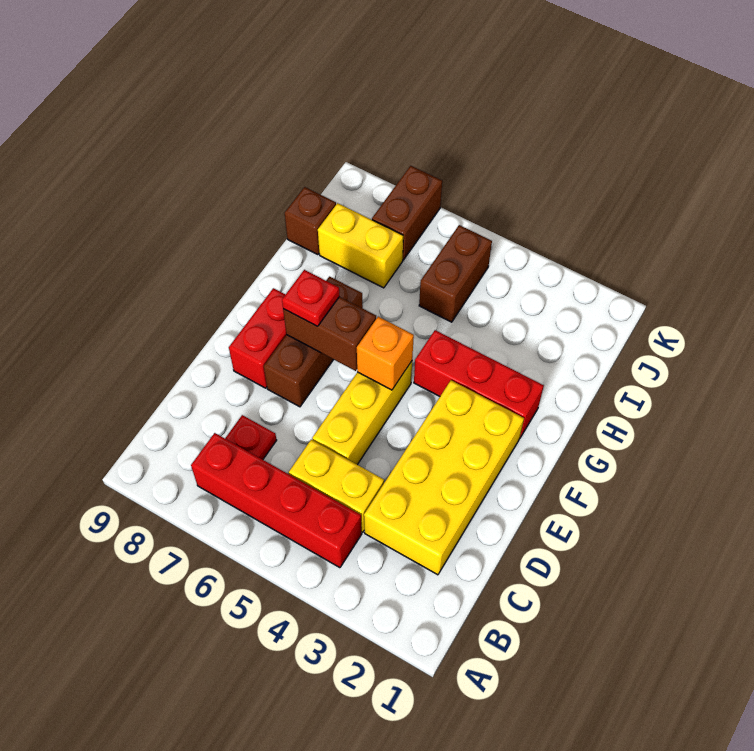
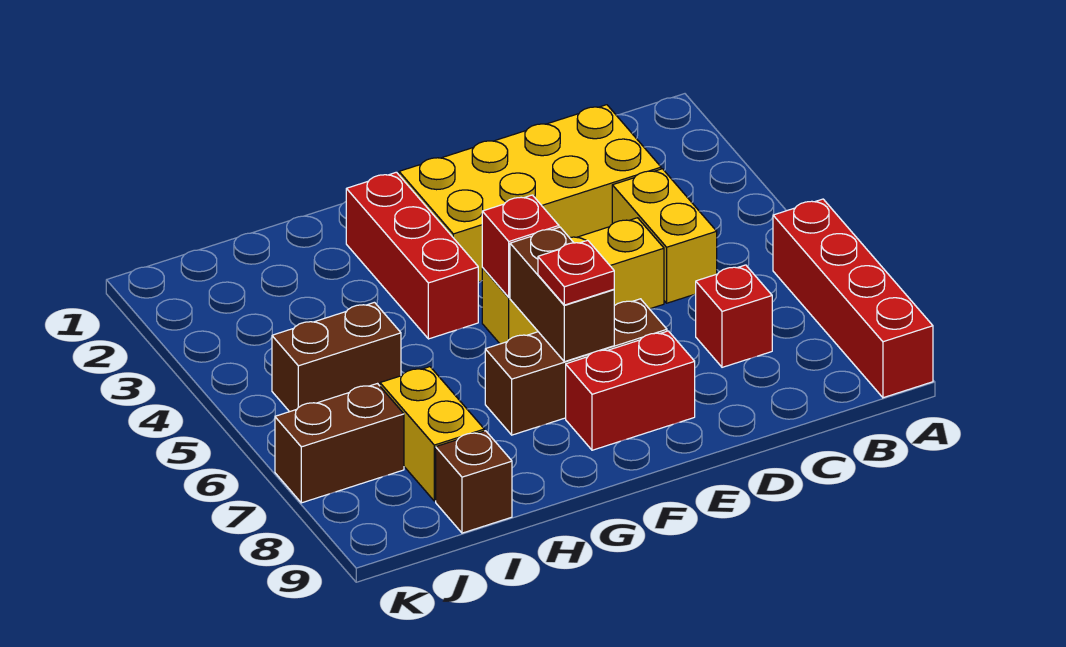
red brick B4:B7 level 1 -> red brick A6:A9 level 1
red plate C7 level 1 -> red brick C7 level 1
orange brick F5 level 2 -> red brick F5 level 2

